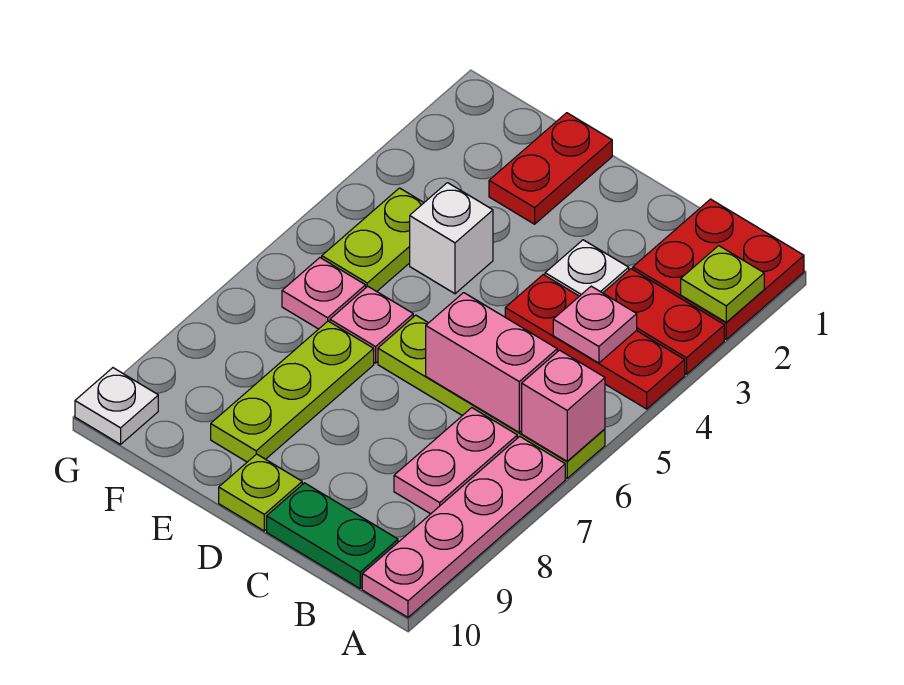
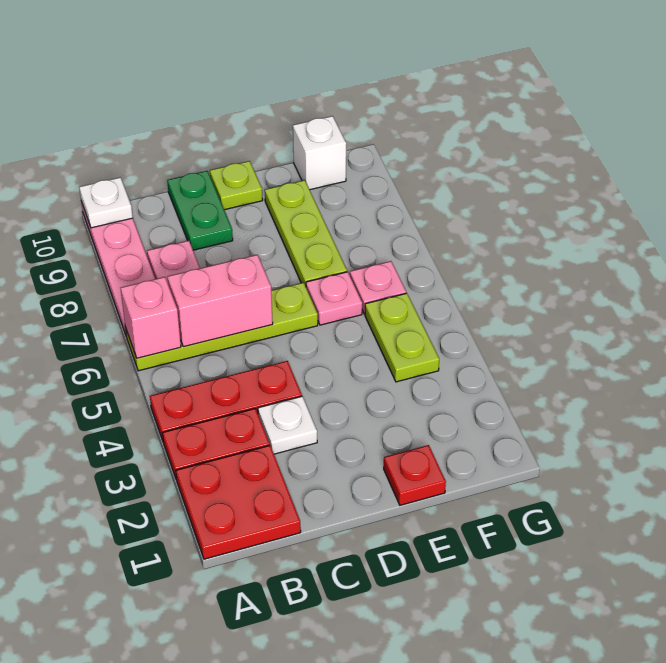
lime plate A2 level 2 -> none
pink plate B4 level 2 -> none
green plate B10:C10 level 1 -> green plate C9:C10 level 1
red plate E1:E2 level 1 -> red plate E1 level 1
white brick E4 level 1 -> white brick F10 level 1
white plate G10 level 1 -> white plate A10 level 2

